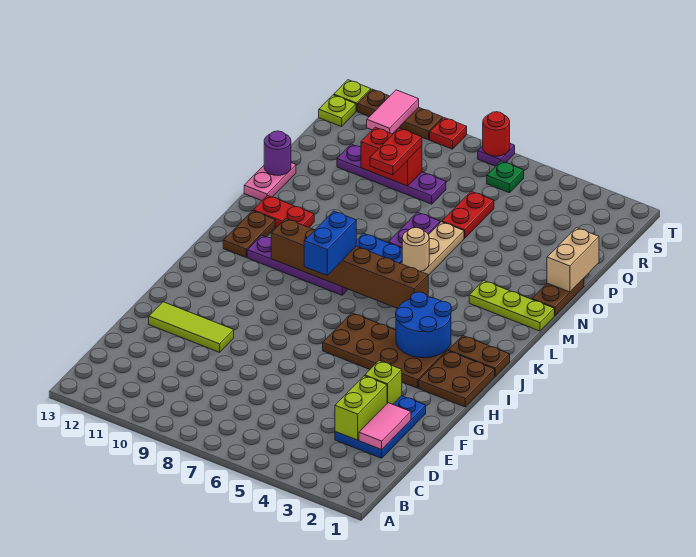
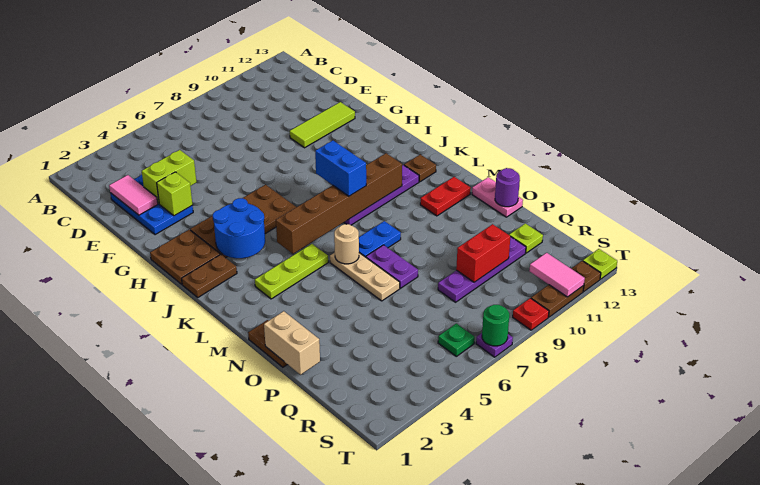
lime brick D3:E3 level 2 -> lime brick E3:E4 level 2
brown plate K12:L12 level 1 -> brown plate K12 level 1
lime plate M1:M3 level 1 -> lime plate L3:L5 level 1
red plate P6:Q6 level 1 -> none
red plate P9:Q9 level 3 -> none
lime plate S13 level 1 -> lime plate Q12 level 1
red round brick T7 level 2 -> green round brick T7 level 2

